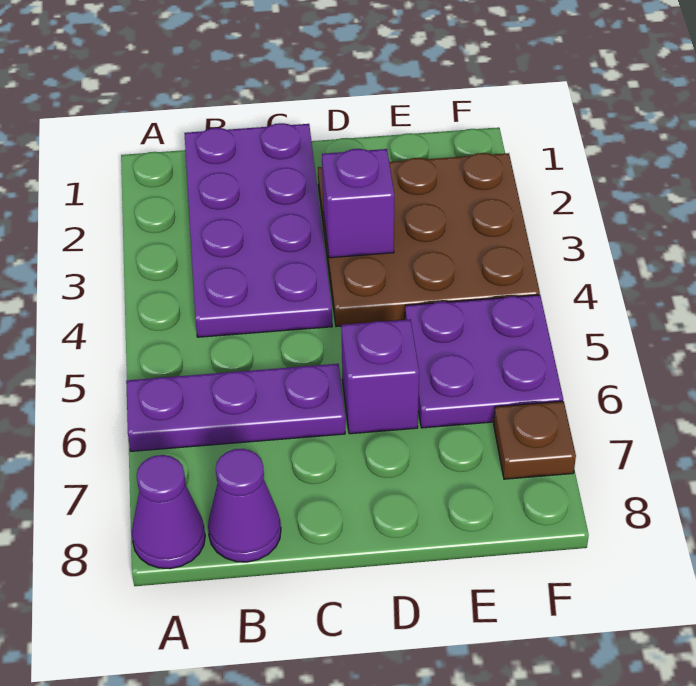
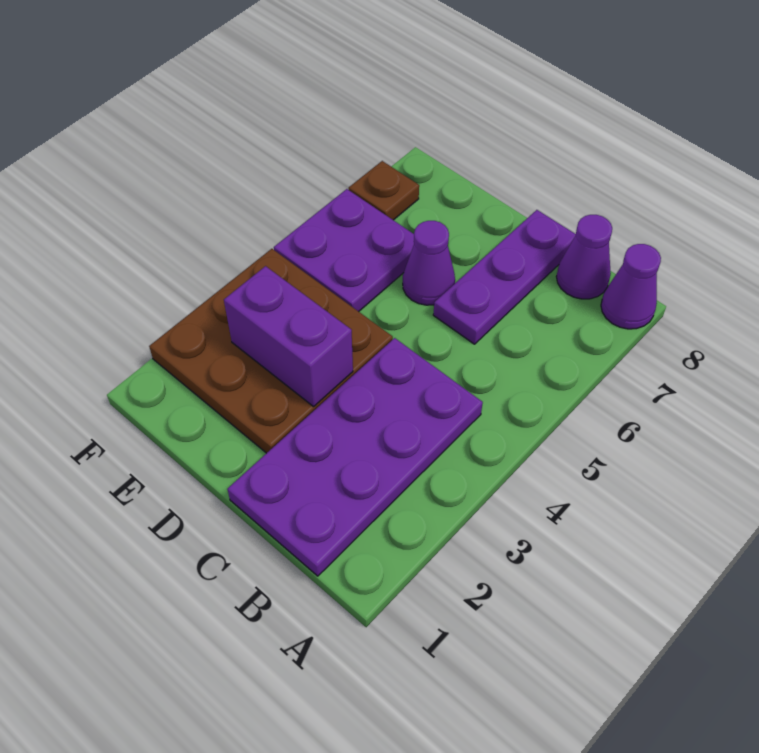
purple plate A6:C6 level 1 -> purple plate C6:C8 level 1
purple brick D3 level 2 -> purple brick D3:E3 level 2
purple brick D6 level 1 -> purple cone D6 level 1

